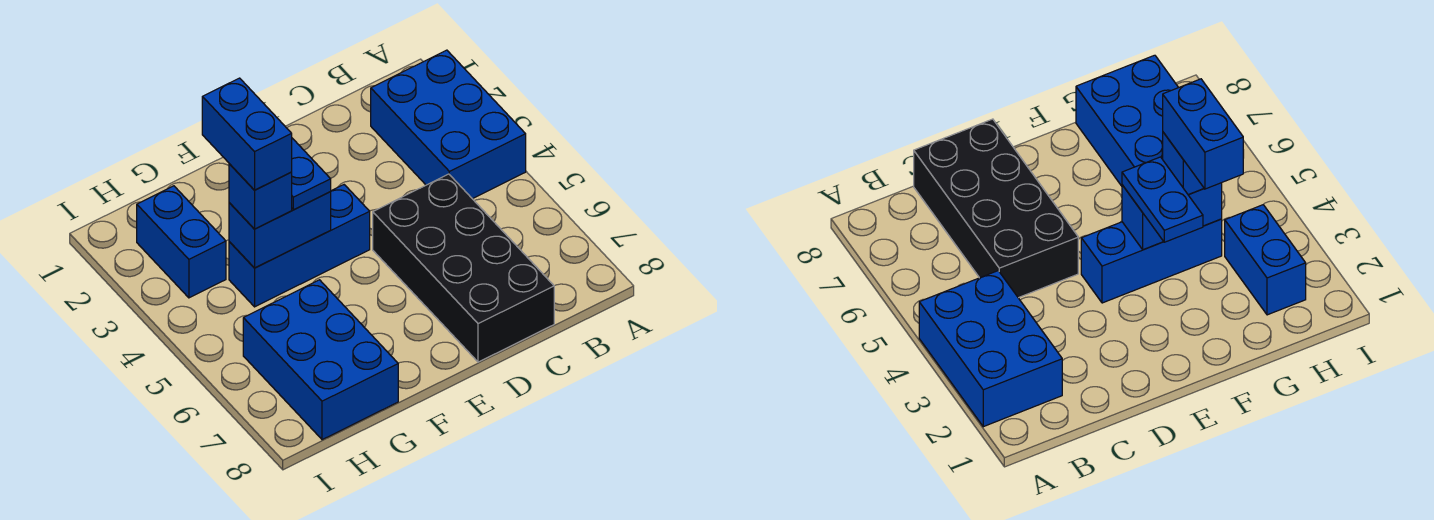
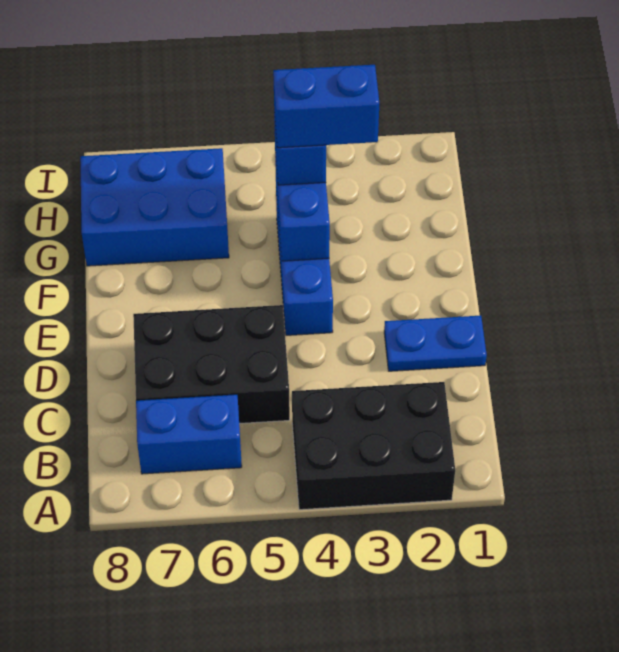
blue brick A2:B4 level 1 -> black brick A2:B4 level 1
black brick C5:D8 level 1 -> black brick C5:D7 level 1
blue plate F3:F4 level 3 -> blue plate D1:D2 level 1
blue brick H2:H3 level 1 -> blue brick B6:B7 level 1

